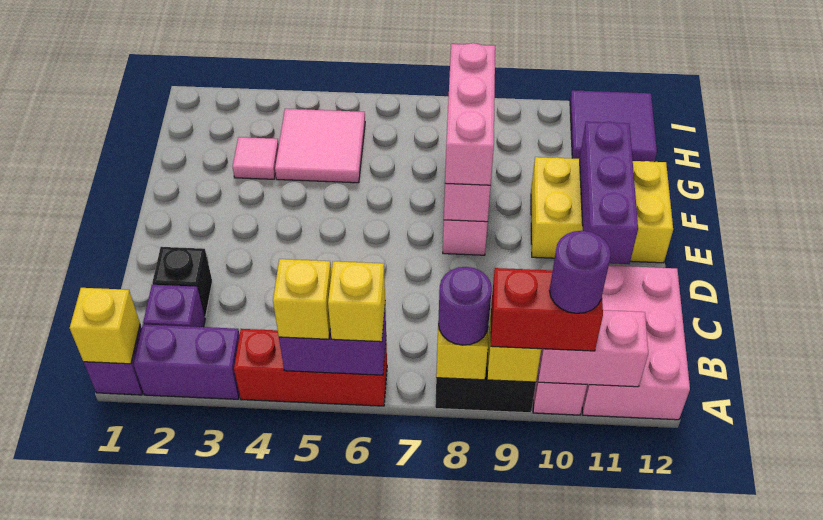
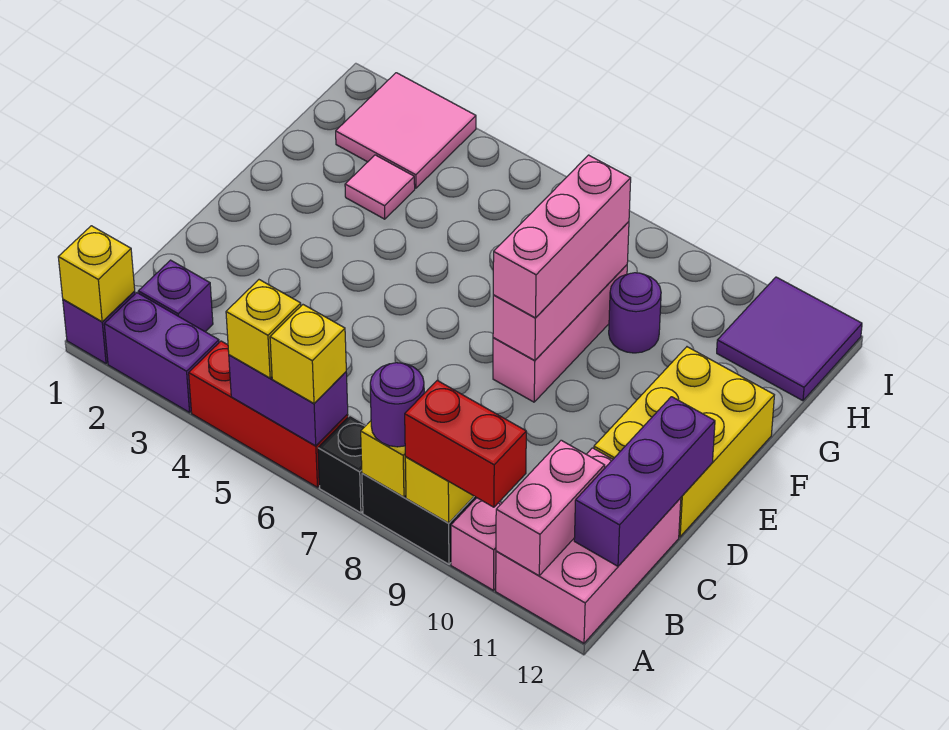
pink brick A10:A11 level 2 -> pink brick A11:B11 level 2
purple round brick A10 level 4 -> purple round brick G9 level 1
black brick C2 level 1 -> black brick A7 level 1
purple brick D11:F11 level 2 -> purple brick B12:D12 level 2
yellow brick E10:F12 level 1 -> yellow brick D11:F12 level 1
pink tile G4:H5 level 1 -> pink tile H2:I3 level 1

